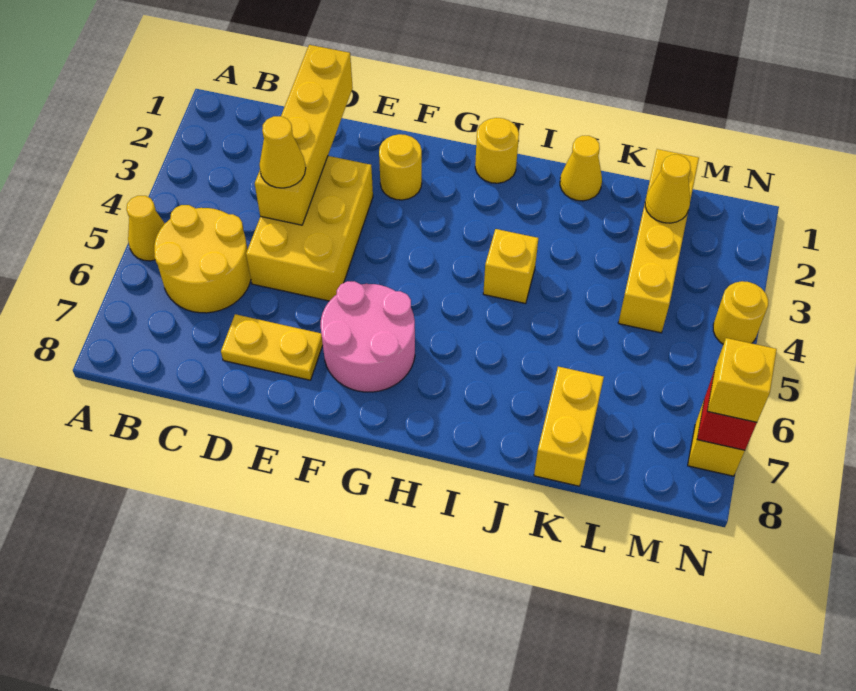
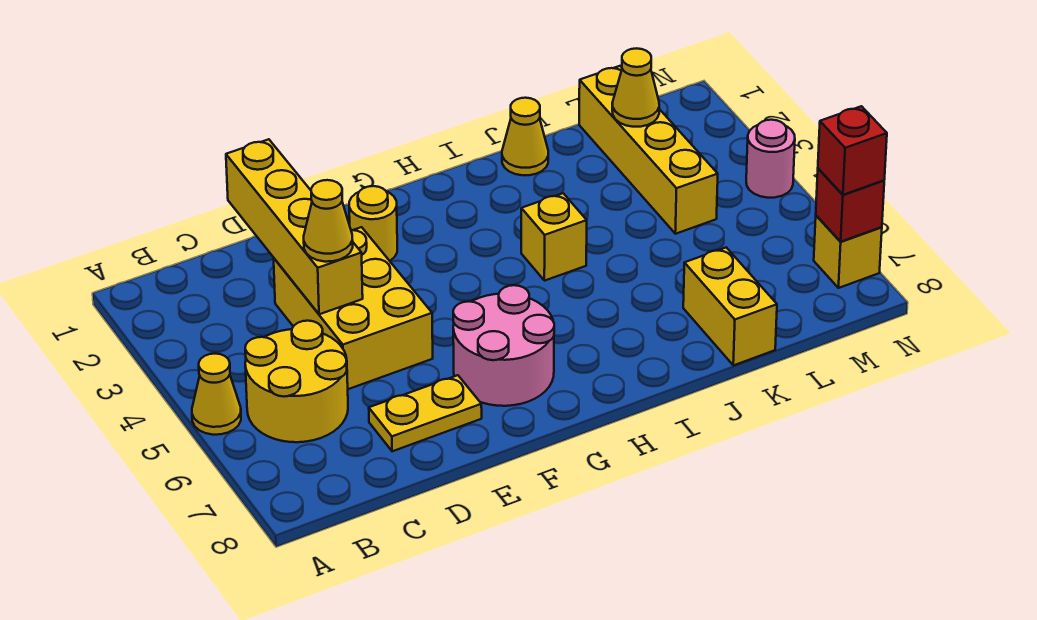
yellow round brick H1 level 1 -> none
yellow round brick N4 level 1 -> pink round brick N4 level 1
yellow brick N7 level 3 -> red brick N7 level 3

